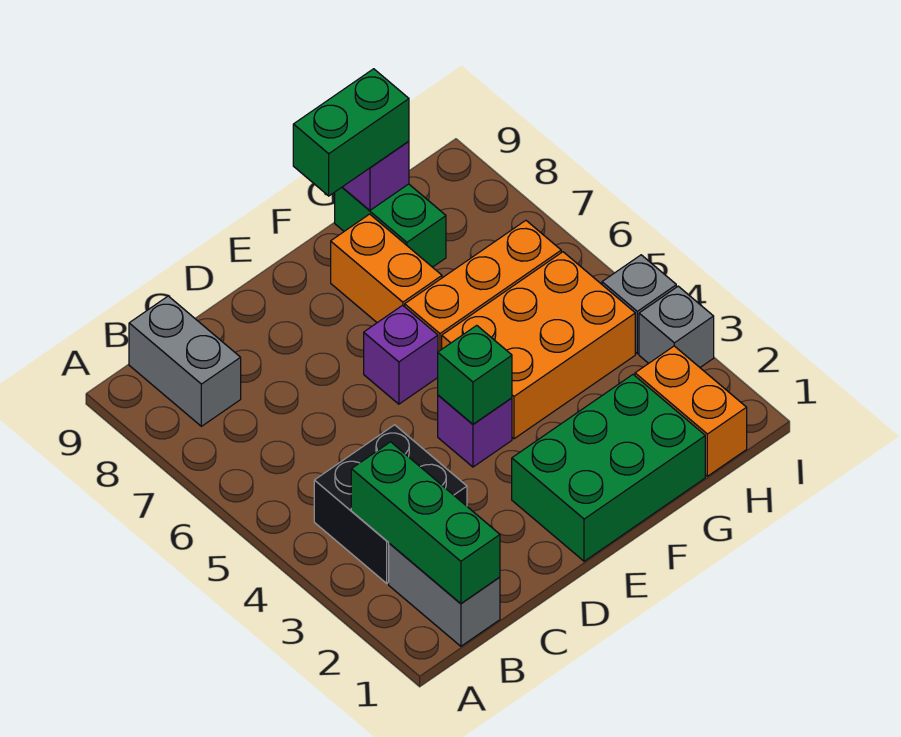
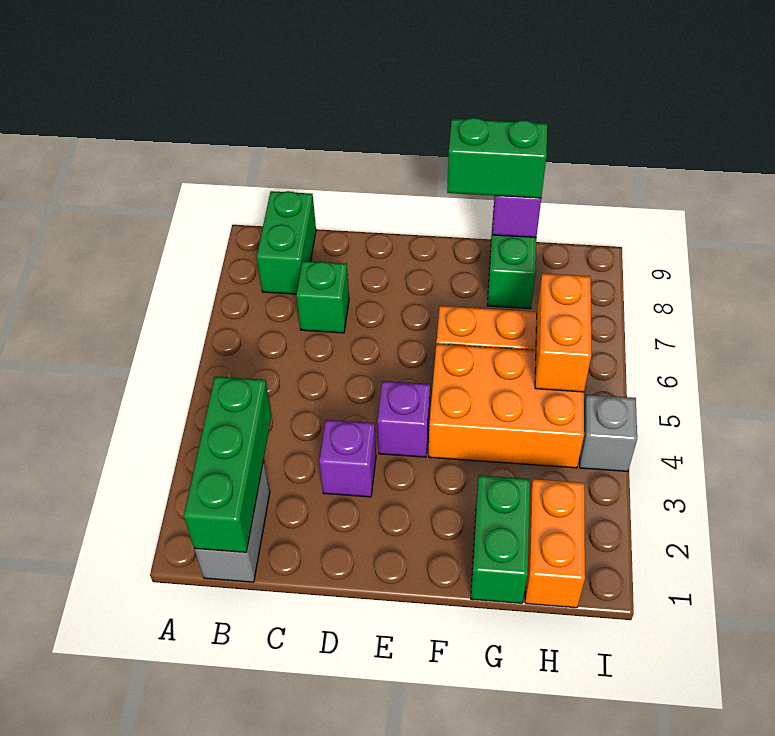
black brick B3:C4 level 1 -> none
grey brick B8:B9 level 1 -> green brick B8:B9 level 1
green brick E1:G2 level 1 -> green brick G1:G2 level 1
green brick E4 level 2 -> green brick C7 level 1
purple brick E6 level 1 -> purple brick D3 level 1
orange brick F7:F8 level 1 -> orange brick H5:H6 level 2
grey brick I3 level 1 -> none

